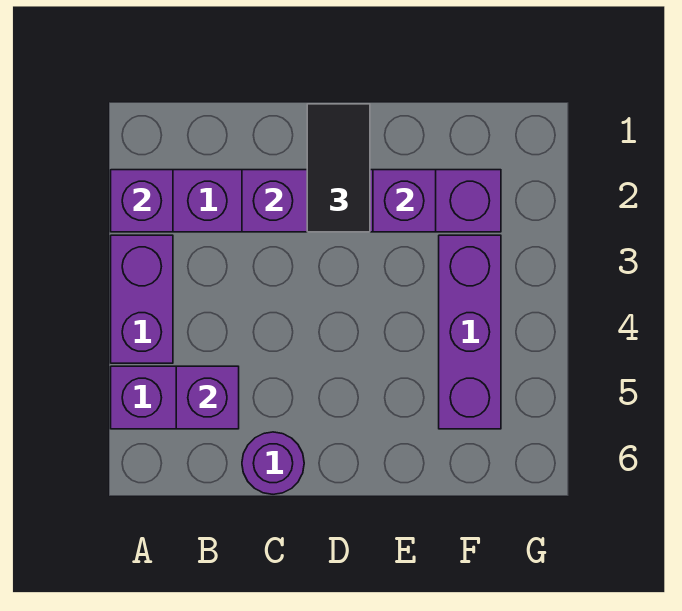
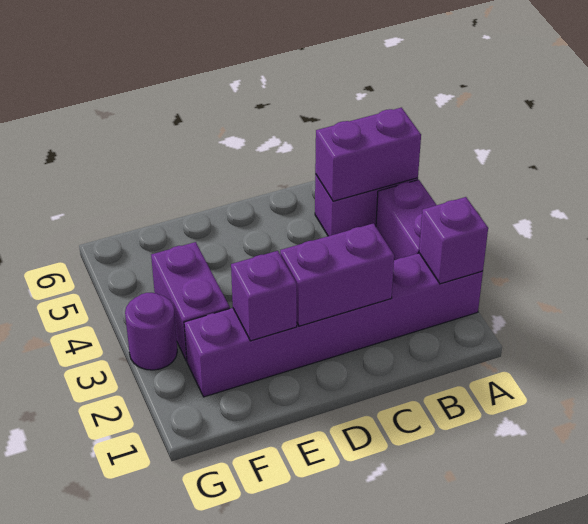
purple brick B5 level 2 -> purple brick A5:B5 level 2
purple round brick C6 level 1 -> purple round brick G3 level 1
black tile D1:D2 level 3 -> none
purple brick F3:F5 level 1 -> purple brick F3:F4 level 1

